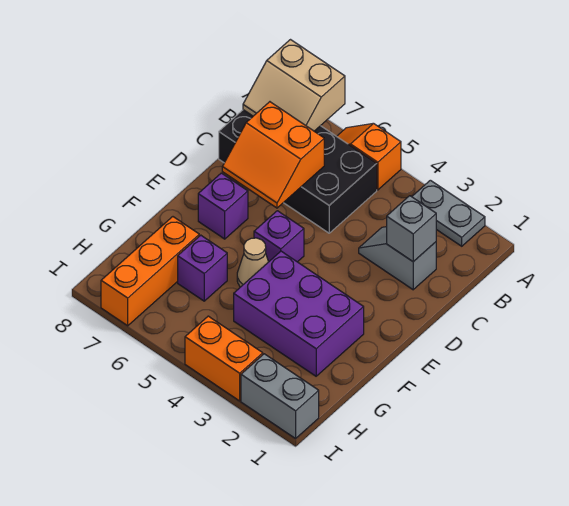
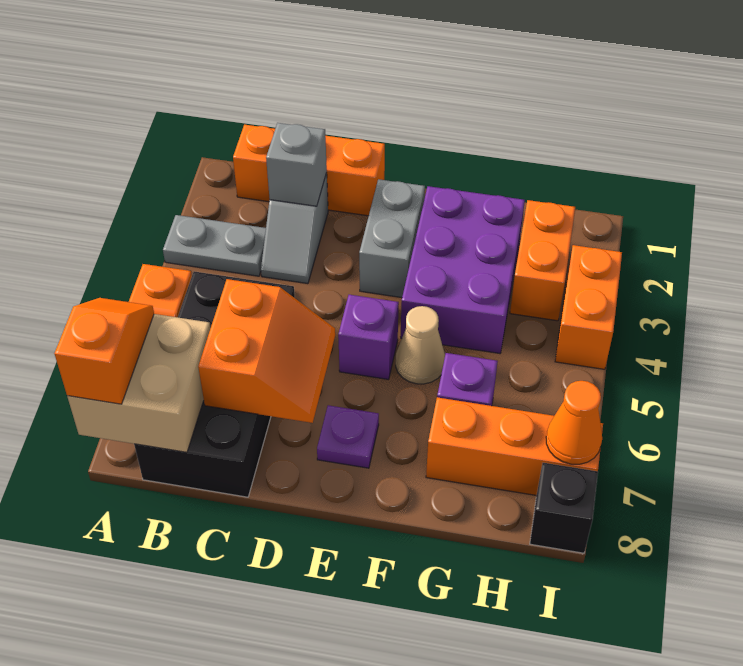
grey plate A2:A3 level 1 -> grey plate A3:B3 level 1
tan slope A7:B8 level 2 top A -> tan brick A7:B8 level 2
none -> orange slope A7:A8 level 3 top 8
none -> orange brick B1:D1 level 1
purple brick E7 level 1 -> purple plate E7 level 1
none -> orange brick H2:H3 level 1
grey brick I1:I2 level 1 -> grey brick E2:E3 level 1
none -> orange cone I7 level 2
none -> black brick I8 level 1

